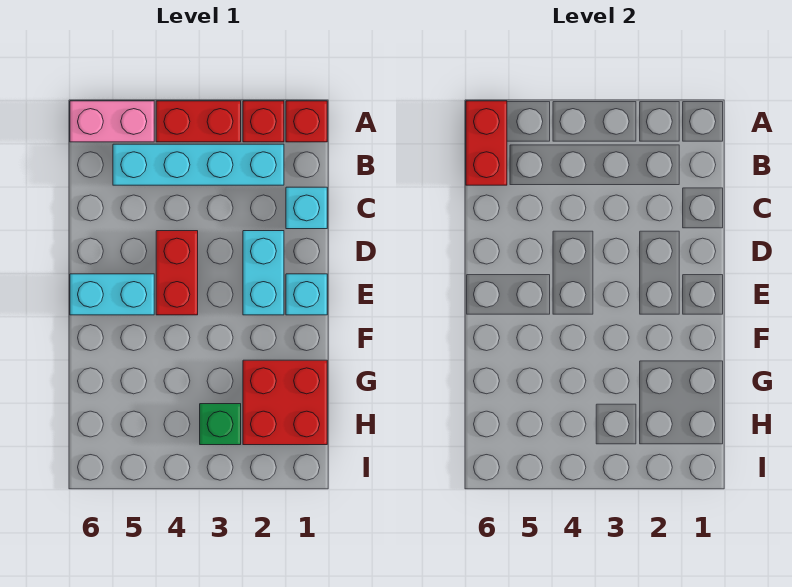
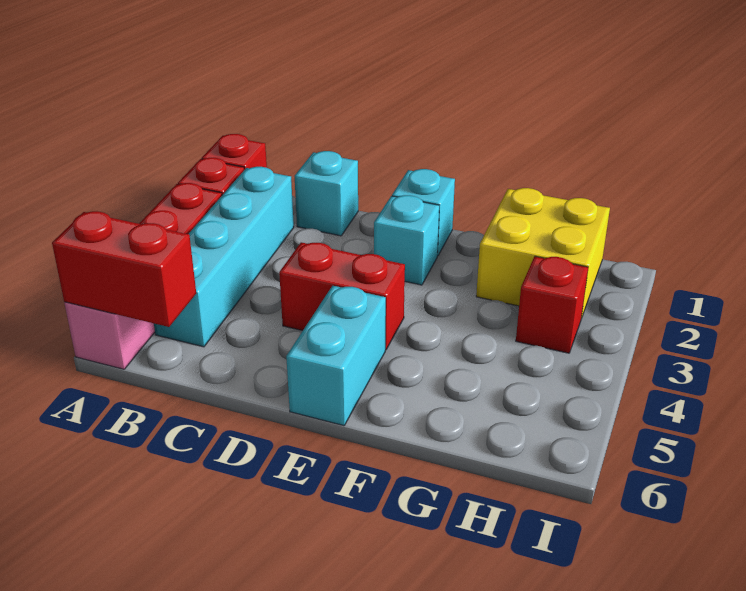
cyan brick D2:E2 level 1 -> cyan brick E2 level 1
red brick G1:H2 level 1 -> yellow brick G1:H2 level 1
green brick H3 level 1 -> red brick H3 level 1

